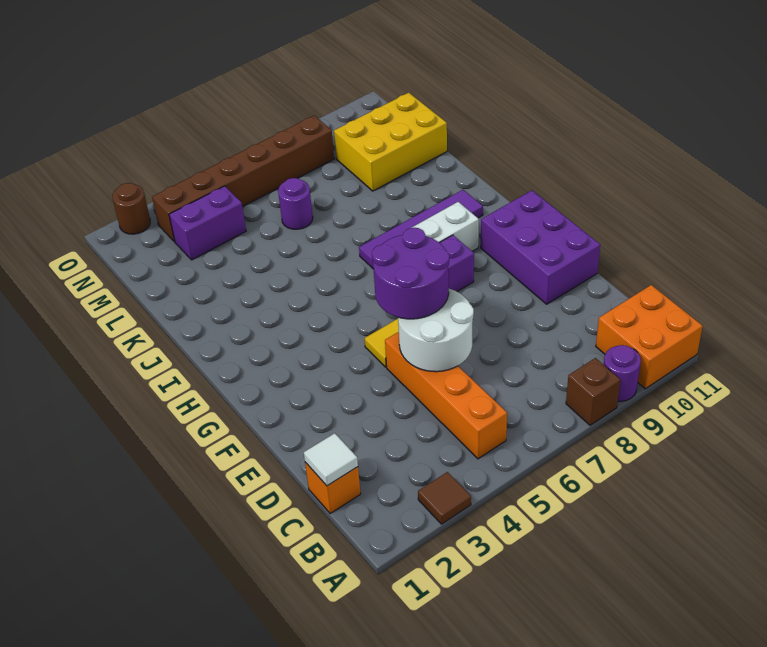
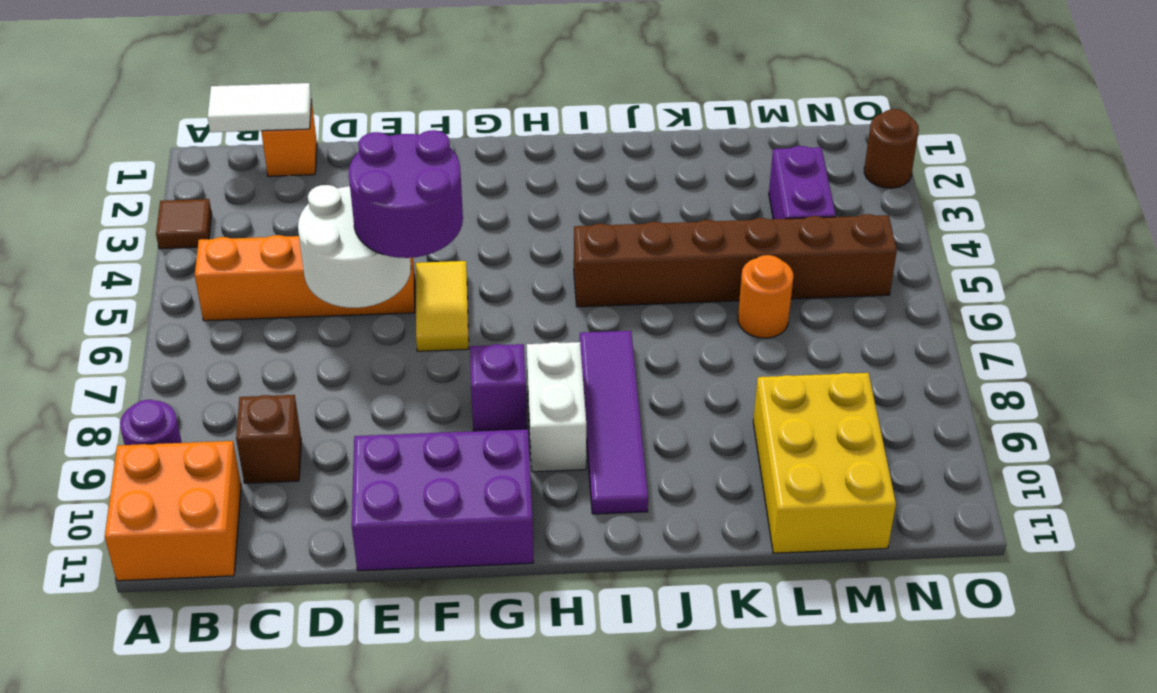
brown brick A8 level 1 -> brown brick C9 level 1
white tile C1 level 2 -> white tile B1:C1 level 2
purple round brick L6 level 1 -> orange round brick L6 level 1
brown brick N3:N8 level 1 -> brown brick I5:N5 level 1

